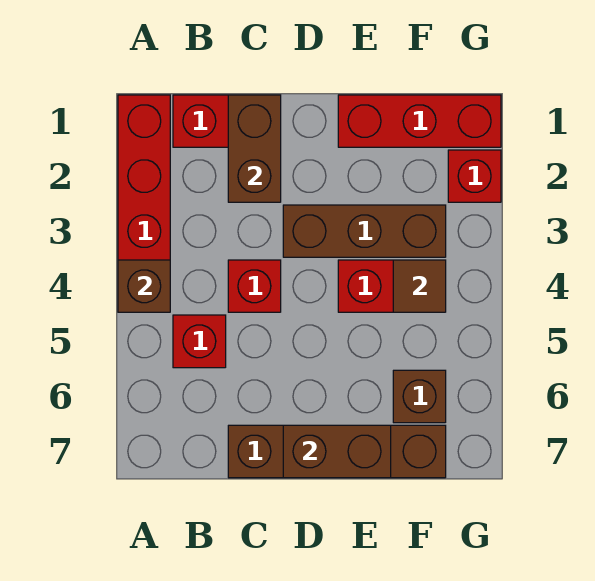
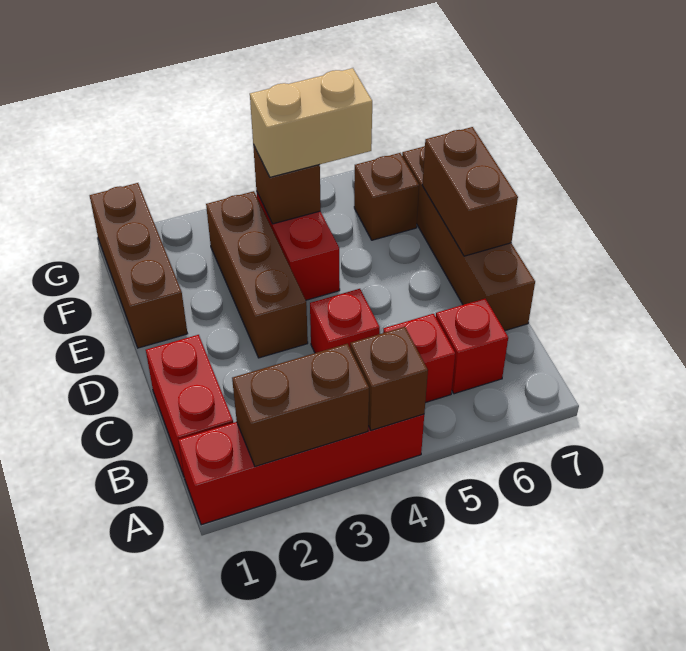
brown brick C1:C2 level 2 -> brown brick A2:A3 level 2
red brick E1:G1 level 1 -> brown brick E1:G1 level 1
brown tile F4 level 2 -> brown brick F4 level 2
none -> tan brick F4:F5 level 3
red brick G2 level 1 -> red brick B6 level 1

